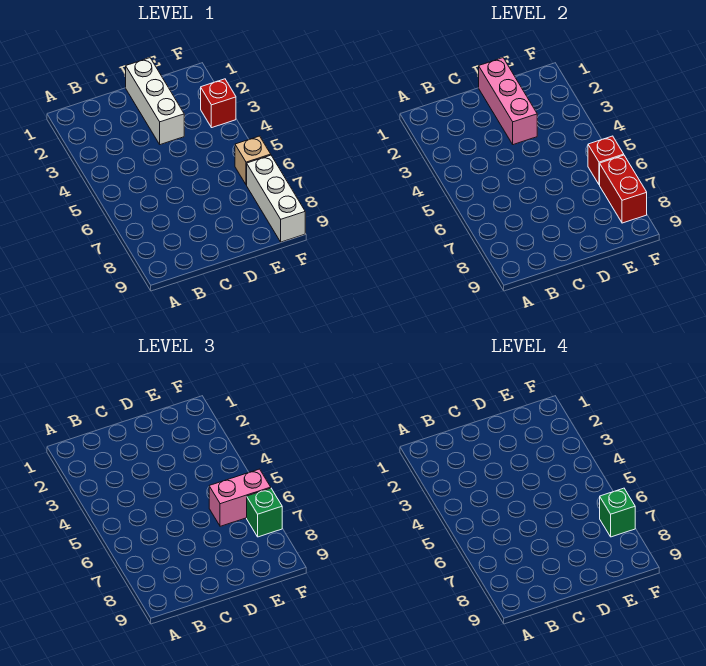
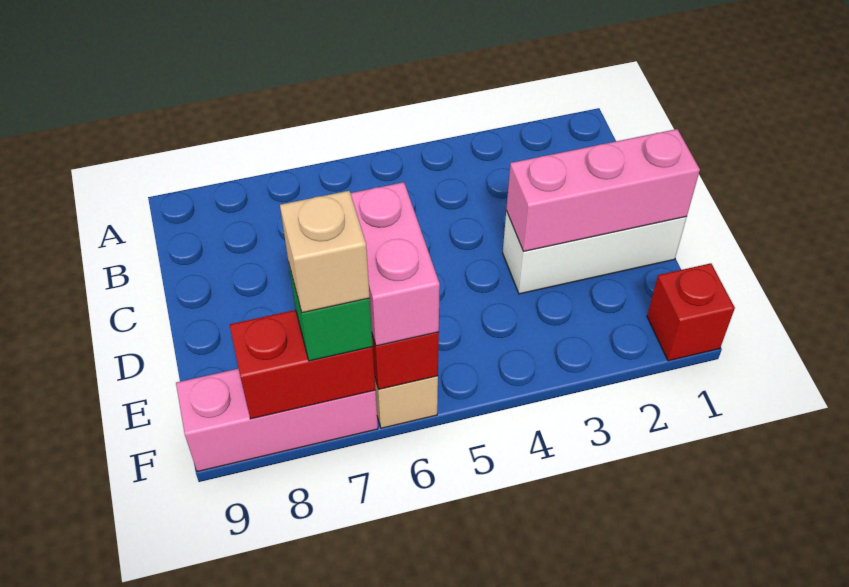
red brick F3 level 1 -> red brick F1 level 1
white brick F7:F9 level 1 -> pink brick F7:F9 level 1
green brick F7 level 4 -> tan brick F7 level 4

